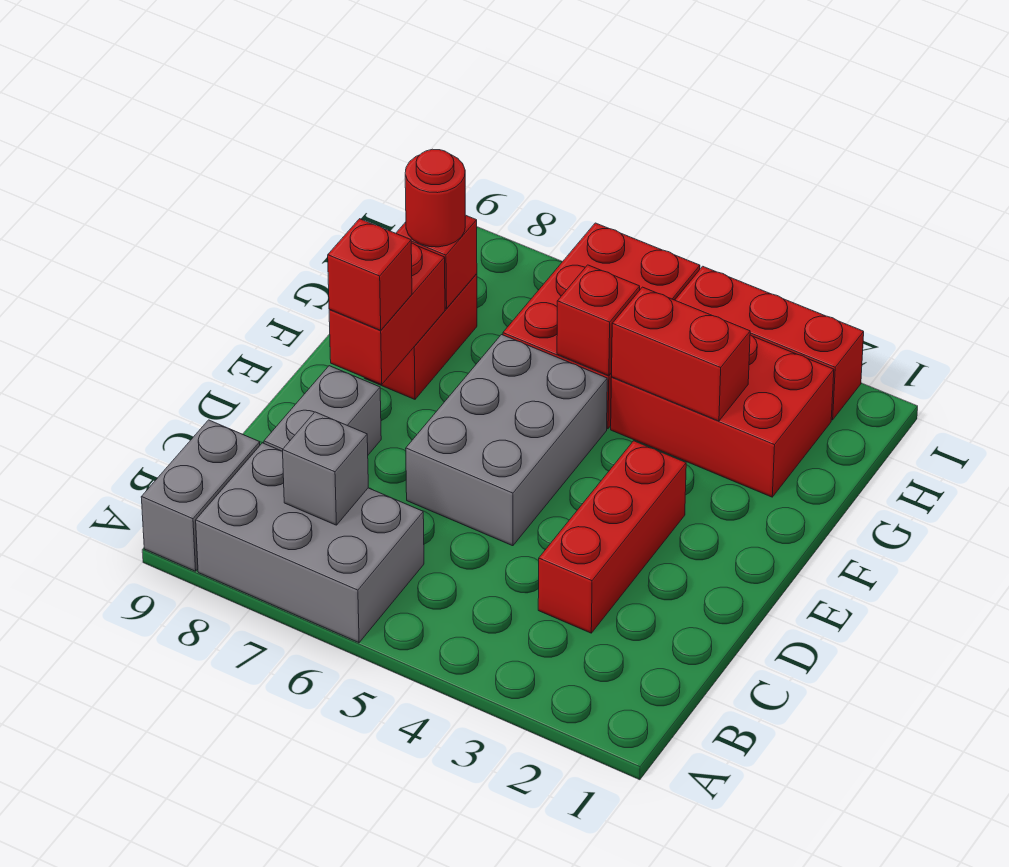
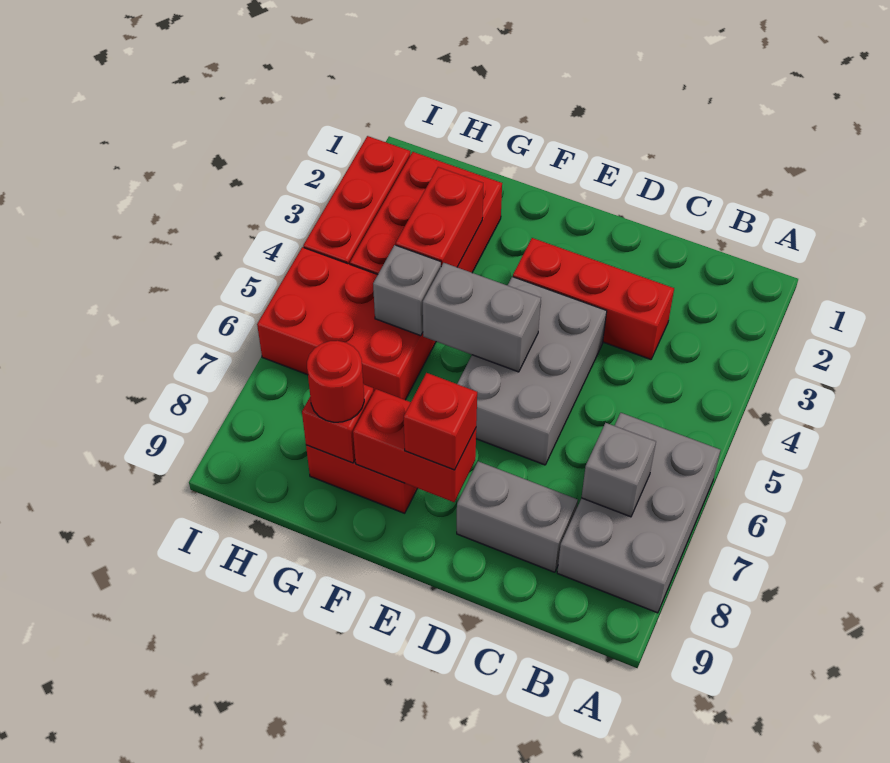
grey brick A9:B9 level 1 -> grey brick E5:F5 level 2
grey brick D5:F6 level 1 -> grey brick D4:E6 level 1
red brick G5 level 2 -> grey brick G5 level 2

